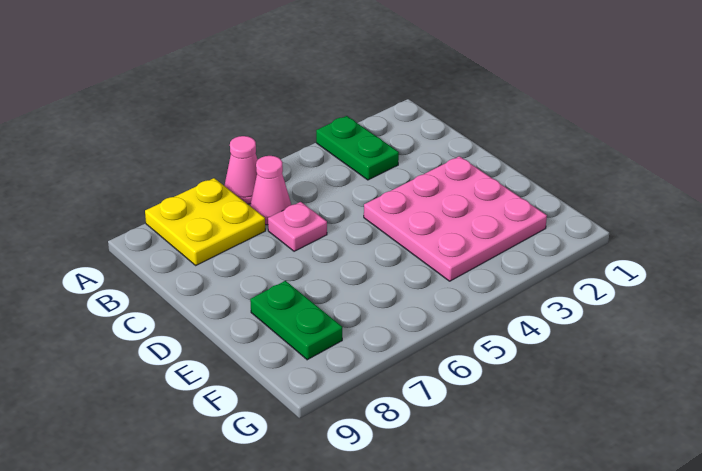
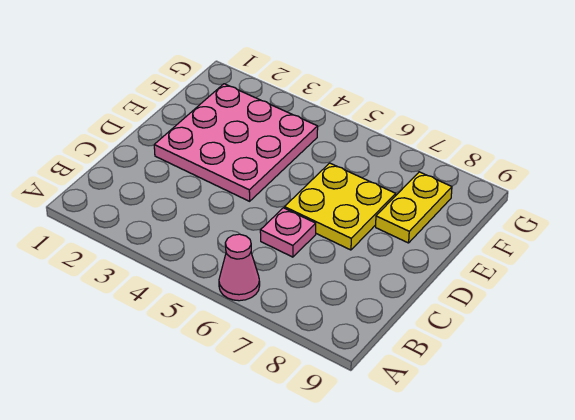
green plate A3:B3 level 1 -> none
yellow plate A7:B8 level 1 -> yellow plate D6:E7 level 1
pink cone B6 level 1 -> none
green plate E8:F8 level 1 -> yellow plate E8:F8 level 1

